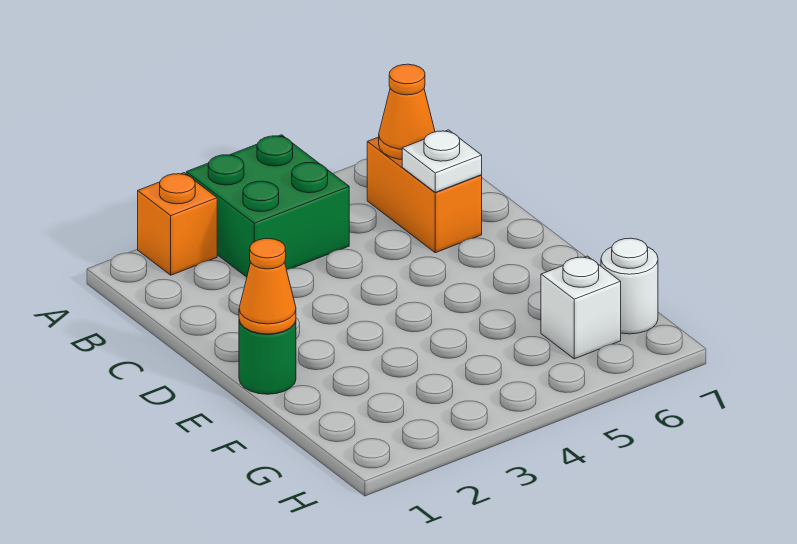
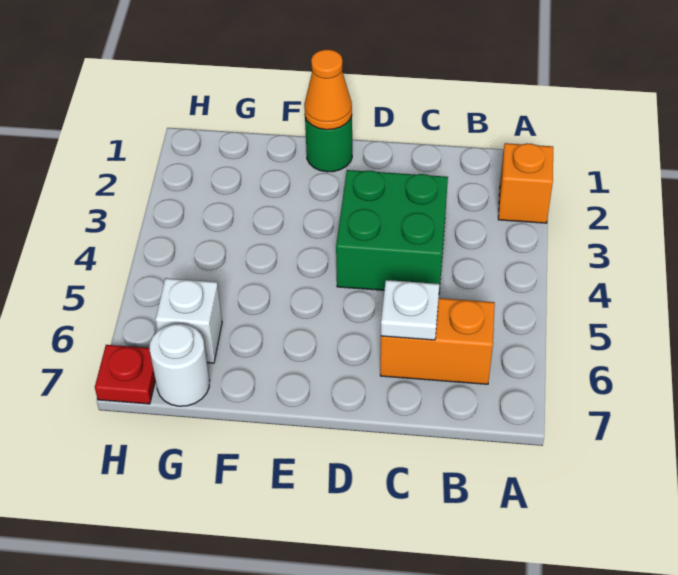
green brick A3:B4 level 1 -> green brick C3:D4 level 1
orange cone B6 level 2 -> none
none -> red plate H7 level 1

